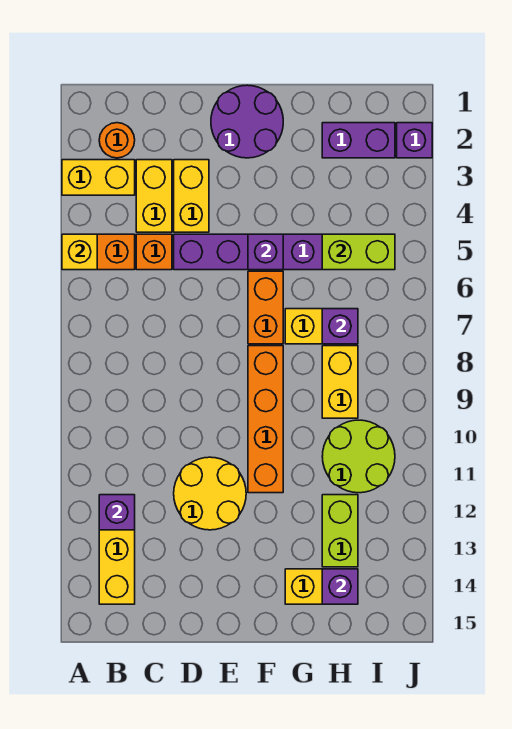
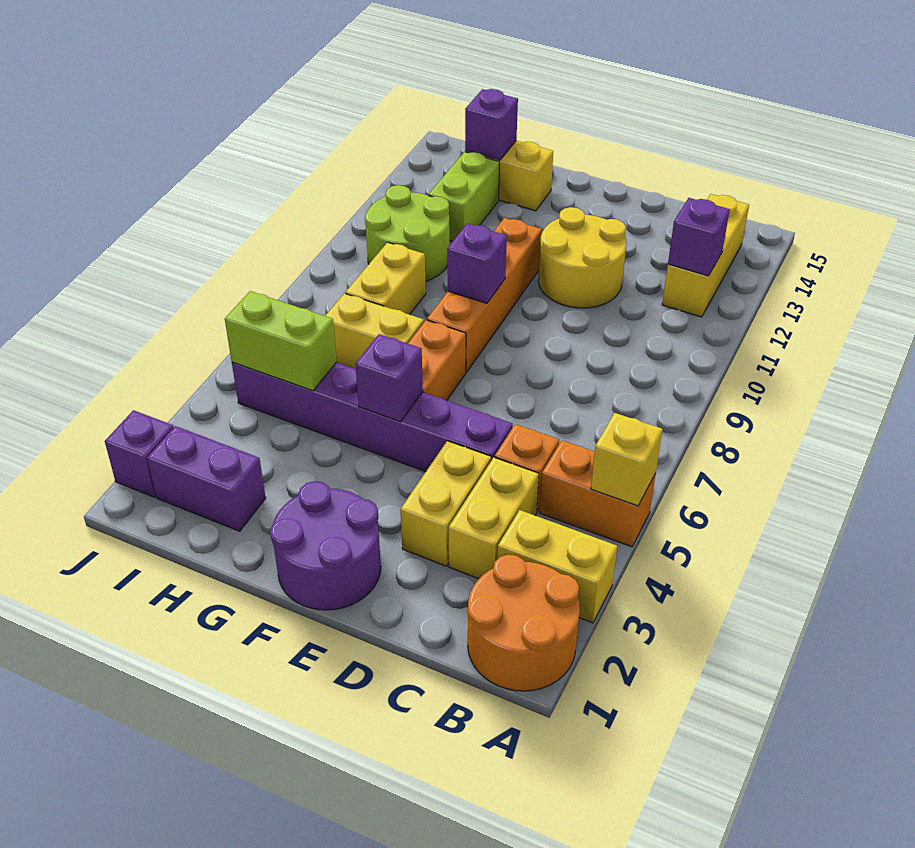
orange round brick B2 level 1 -> orange round brick A1:B2 level 1
purple brick H7 level 2 -> purple brick F9 level 2

